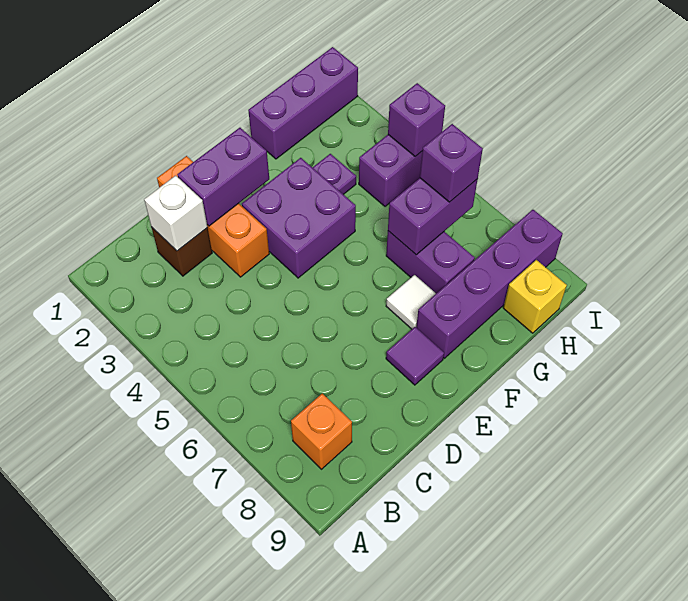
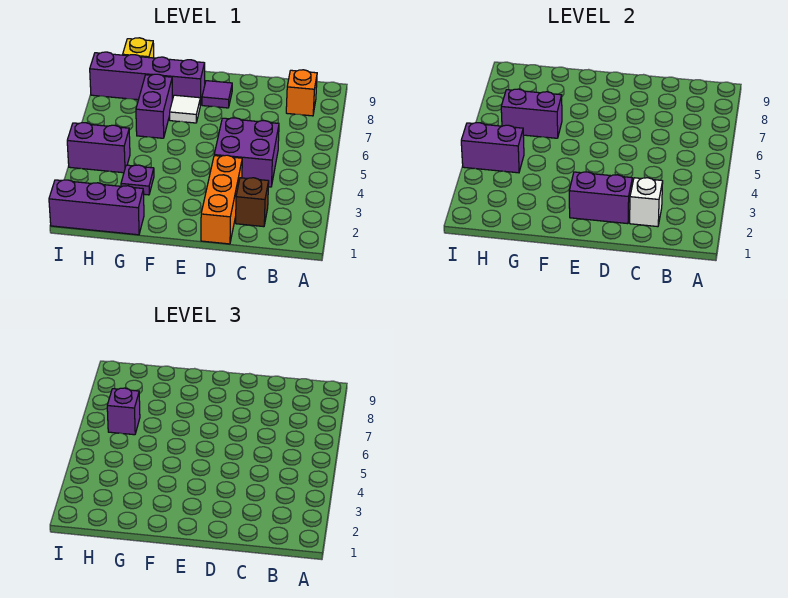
purple brick E3:F4 level 1 -> purple brick C4:D5 level 1
purple brick I4 level 2 -> purple brick H4:I4 level 2

